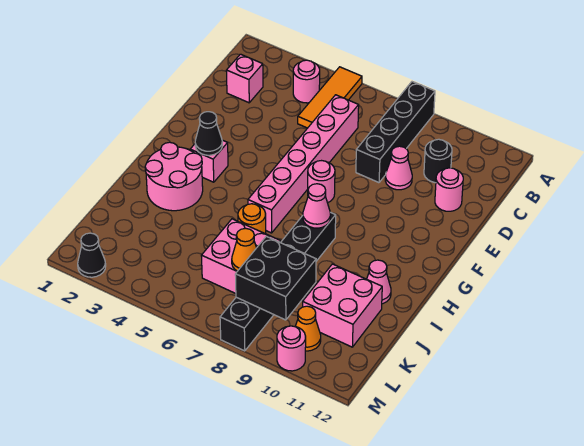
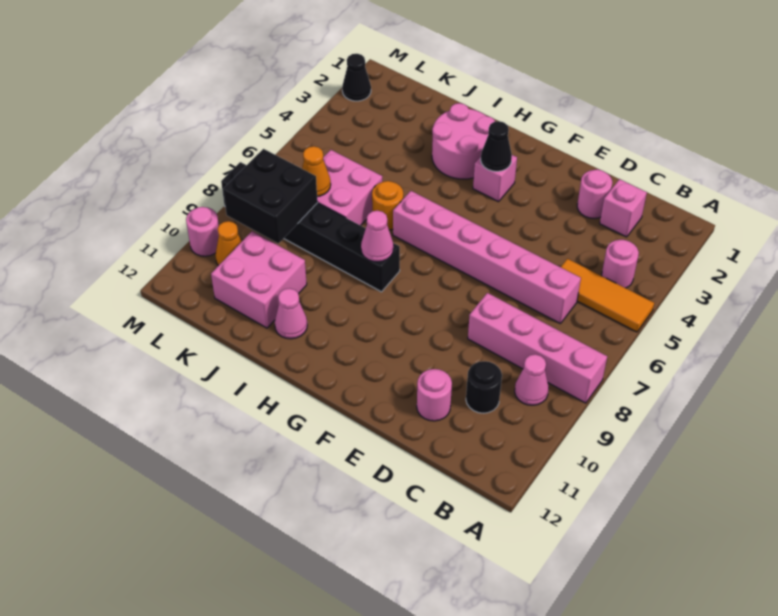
black brick A8:D8 level 1 -> pink brick A8:D8 level 1
pink cone D9 level 1 -> pink cone B9 level 1
pink round brick F7 level 1 -> pink round brick D2 level 1

